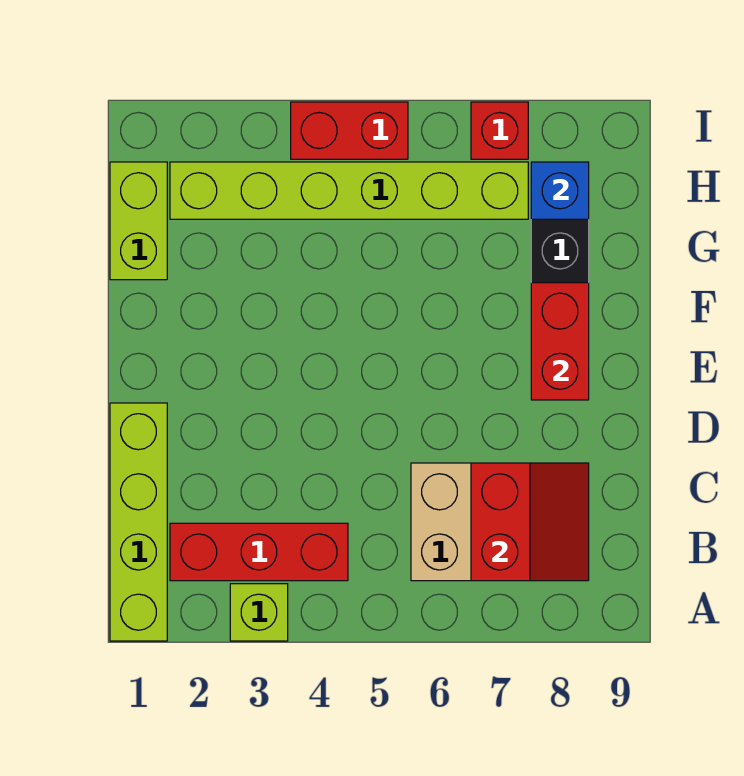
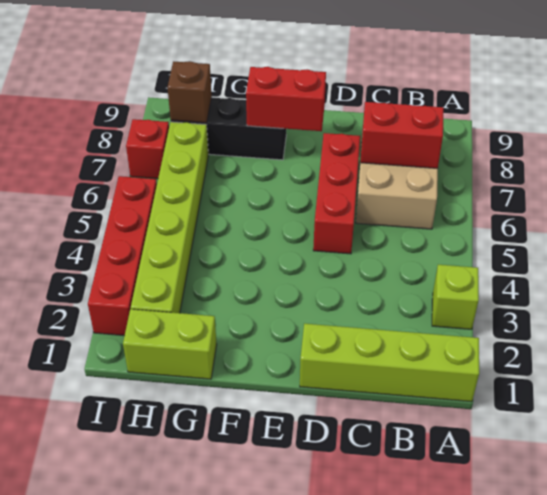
red brick B2:B4 level 1 -> red brick D5:D7 level 1
blue brick H8 level 2 -> brown brick H8 level 2
red brick I4:I5 level 1 -> red brick I2:I5 level 1

